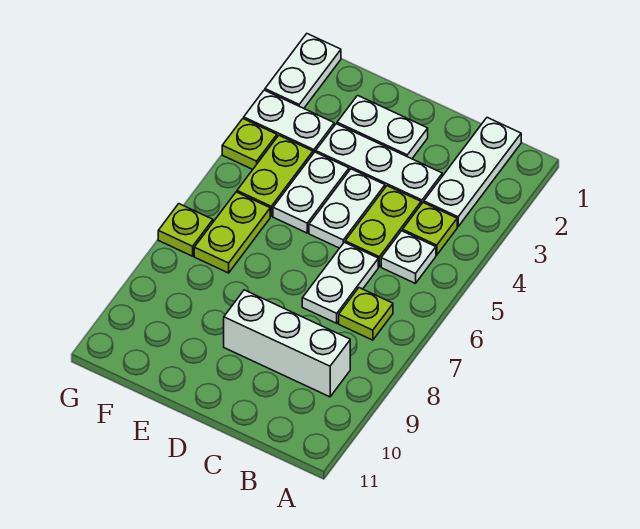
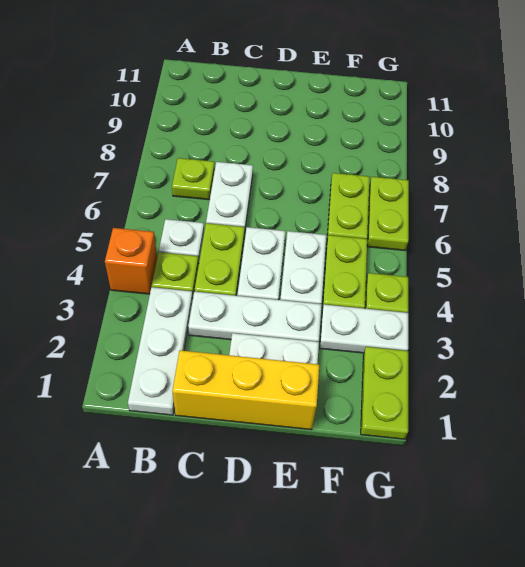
none -> orange brick A4 level 1
white brick B9:D9 level 1 -> none
none -> yellow brick C1:E1 level 1
white plate G1:G2 level 1 -> lime plate G1:G2 level 1
lime plate G7 level 1 -> lime plate G6:G7 level 1

